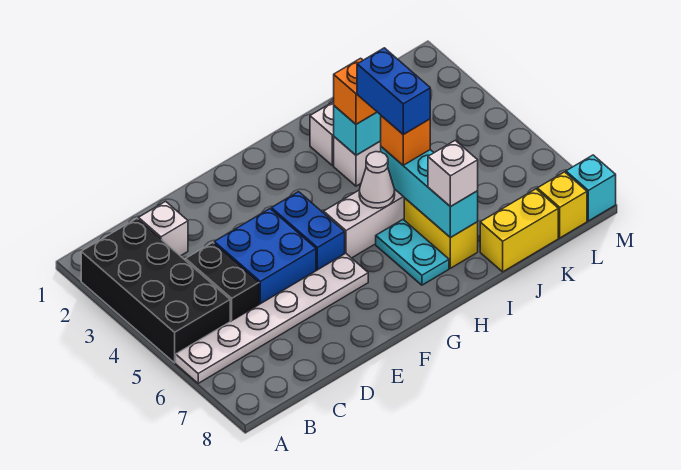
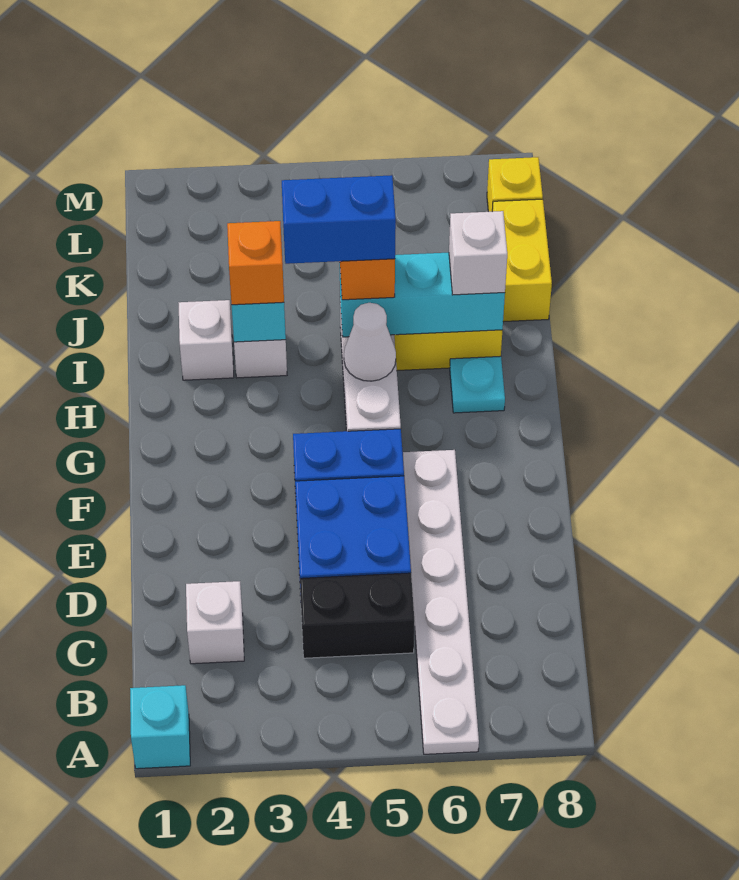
black brick A2:B5 level 1 -> none
cyan plate H6:H7 level 1 -> cyan plate H7 level 1
cyan brick M8 level 1 -> cyan brick A1 level 1

